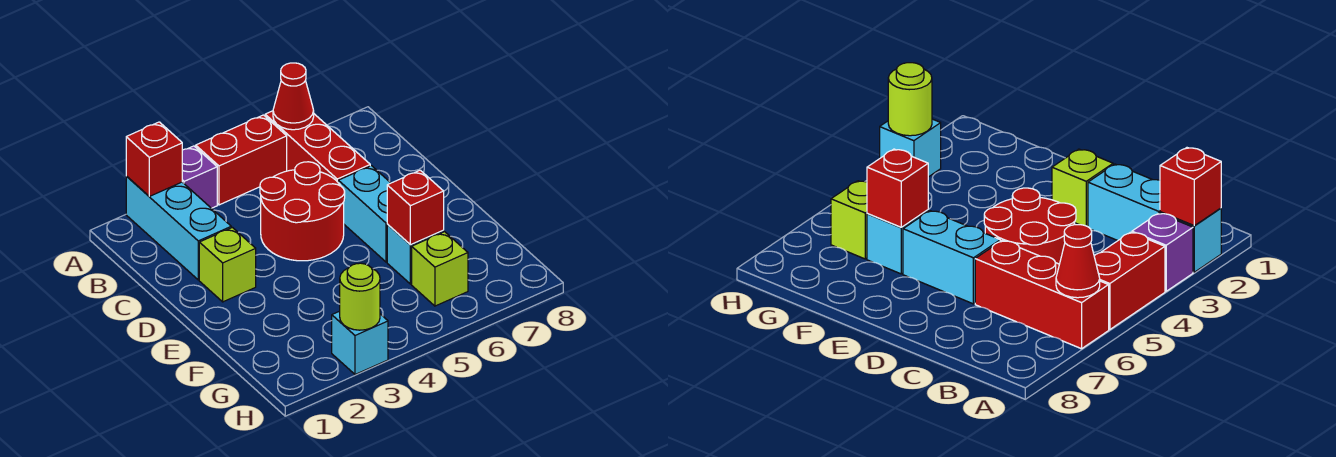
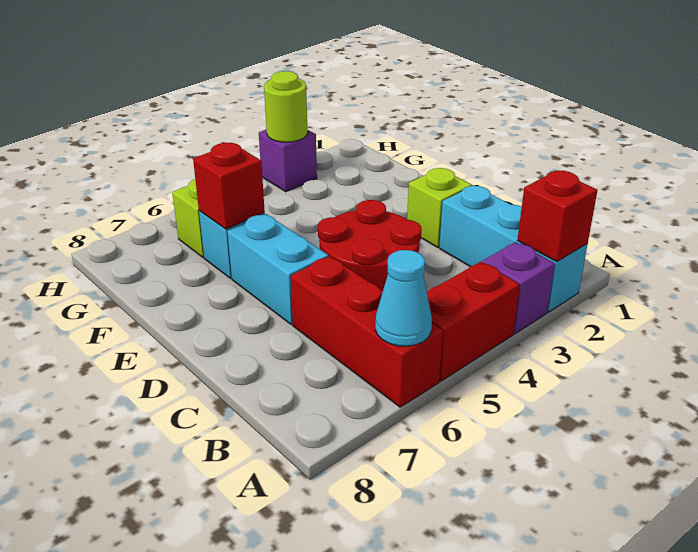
red cone A6 level 2 -> cyan cone A6 level 2
cyan brick H3 level 1 -> purple brick H3 level 1

